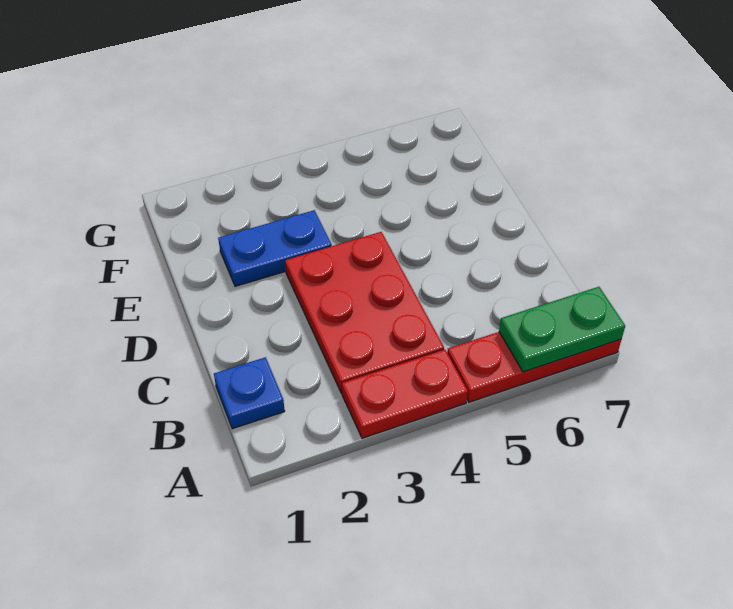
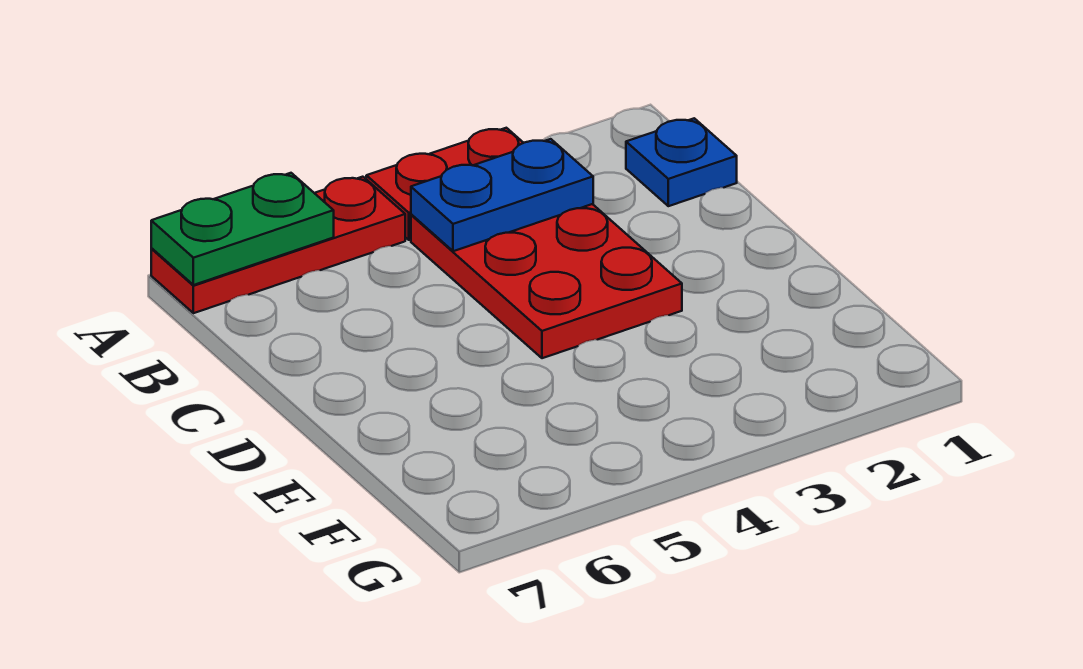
blue plate E2:E3 level 1 -> blue plate B3:B4 level 2

